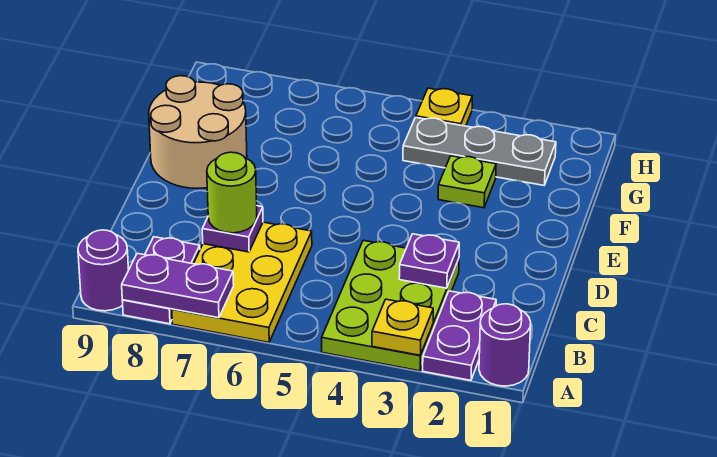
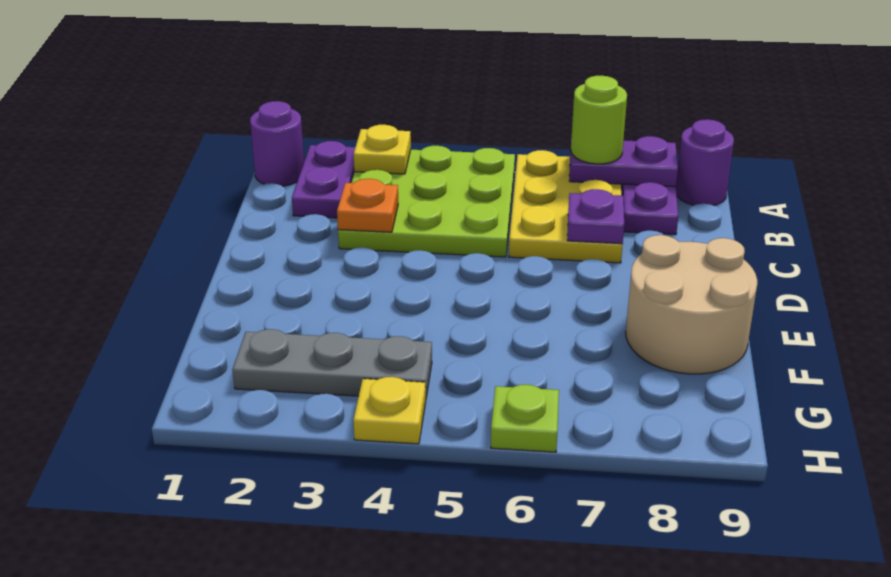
lime plate A3:C4 level 1 -> lime plate A3:C5 level 1
purple plate C3 level 2 -> orange plate C3 level 2
lime round brick C7 level 3 -> lime round brick A7 level 3
lime plate F3 level 1 -> lime plate H6 level 1

